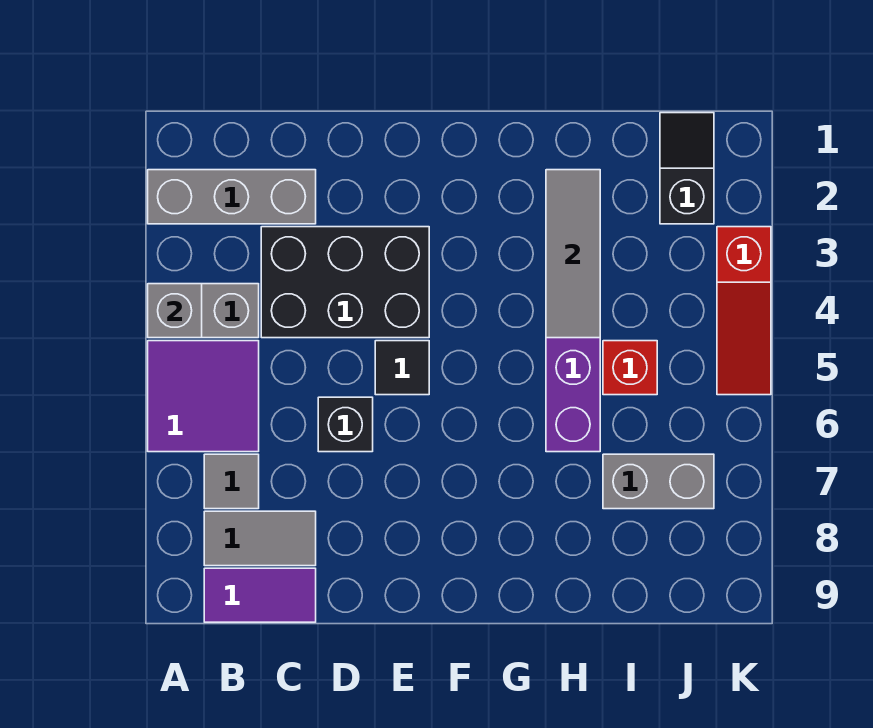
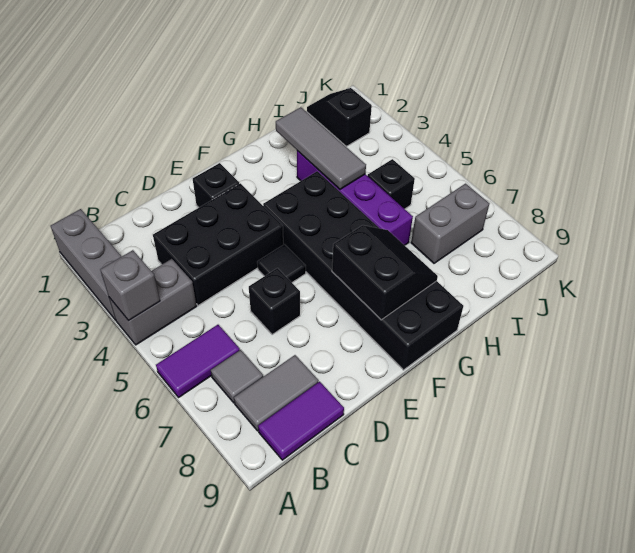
grey brick A2:C2 level 1 -> grey brick A1:A3 level 1
purple tile A5:B6 level 1 -> purple tile A6:B6 level 1
none -> black brick E2 level 1
none -> black brick F4:G9 level 1
none -> black slope F7:G8 level 2 top F
red brick I5 level 1 -> black brick I5 level 1
red slope K3:K5 level 1 top 3 -> none

